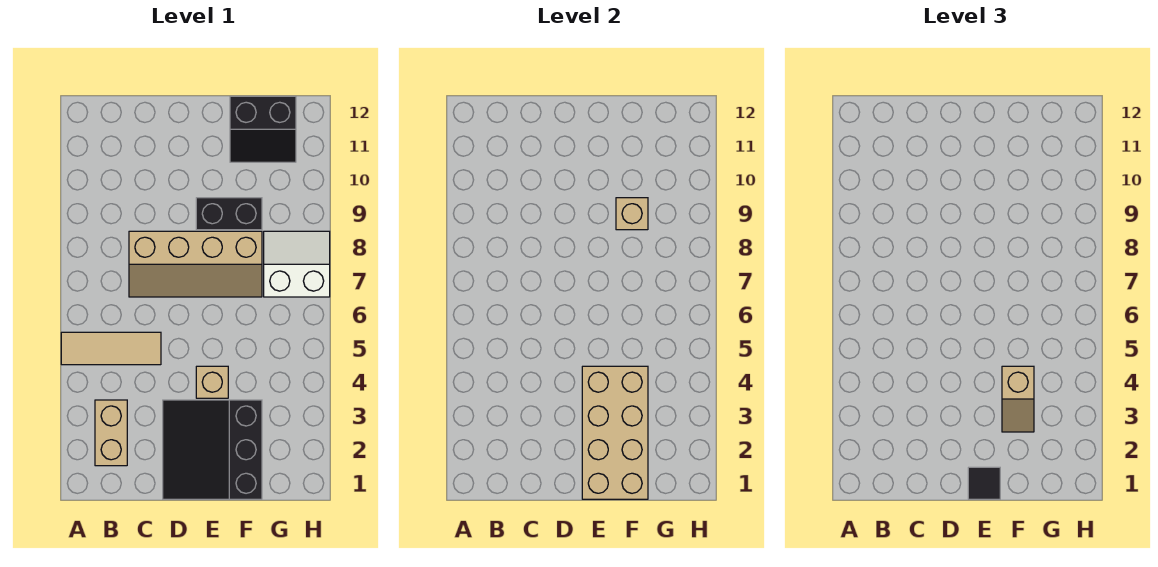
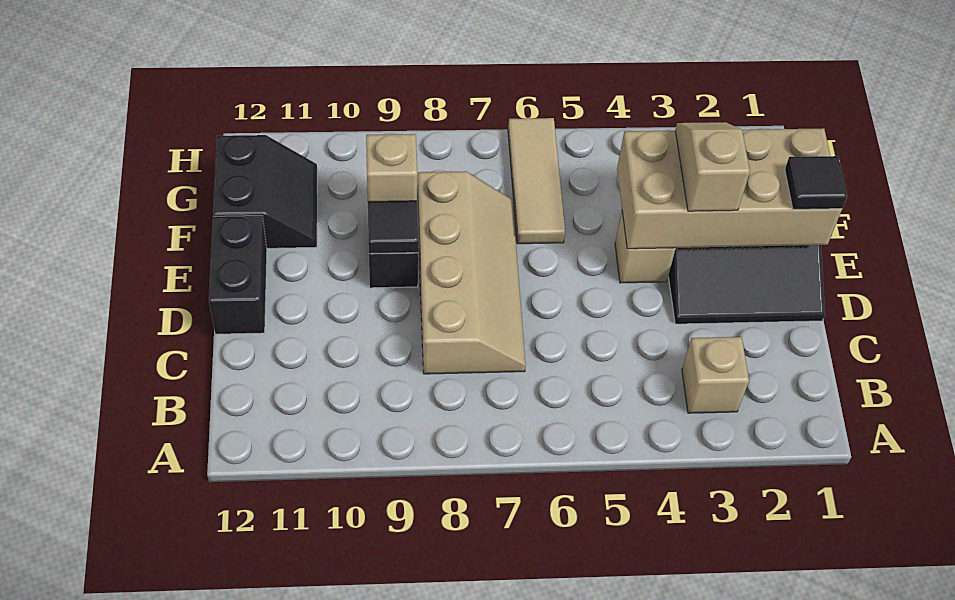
tan tile A5:C5 level 1 -> tan tile F6:H6 level 1
tan brick B2:B3 level 1 -> tan brick B3 level 1
none -> black brick D12:E12 level 1
none -> black tile E9 level 2
tan slope F3:F4 level 3 top 4 -> tan slope E3:F3 level 3 top E
white slope G7:H8 level 1 top 7 -> none

